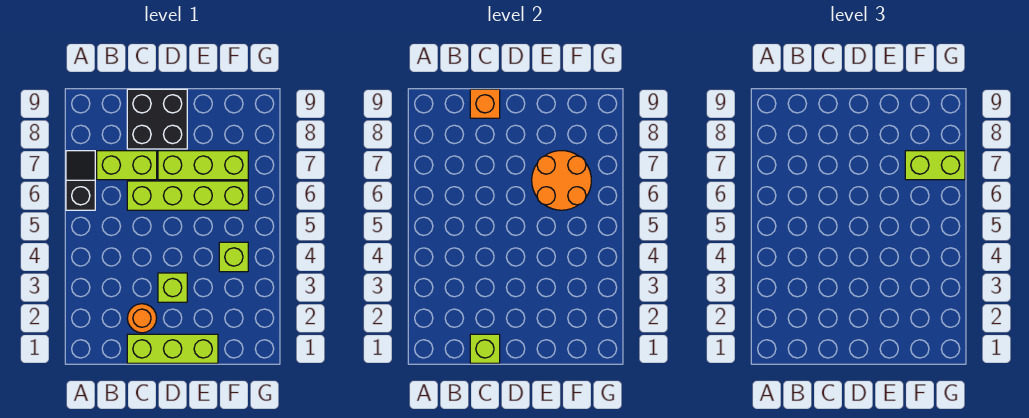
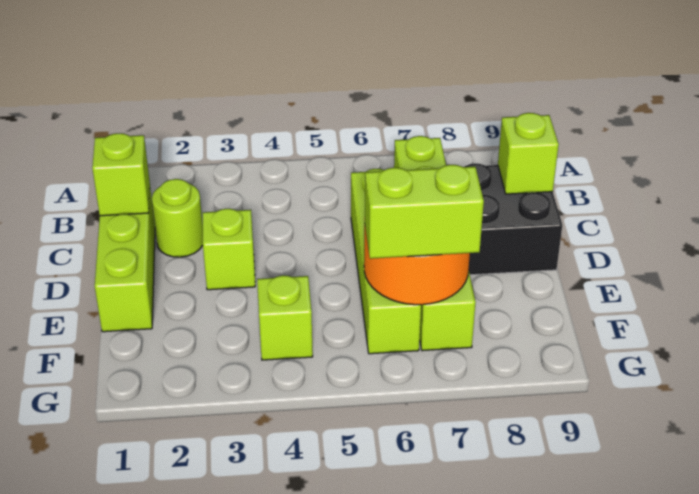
black slope A6:A7 level 1 top 6 -> none
orange round brick C2 level 1 -> lime round brick C2 level 1
orange brick C9 level 2 -> lime brick C9 level 2
lime brick F7:G7 level 3 -> lime brick F6:F7 level 3

